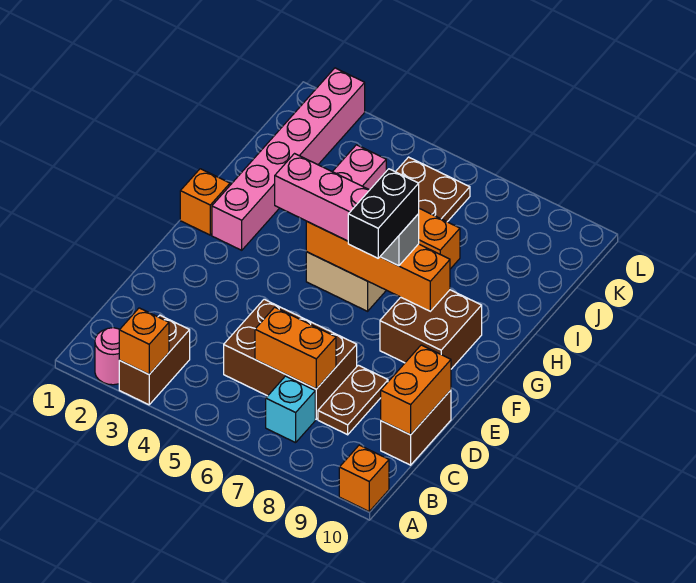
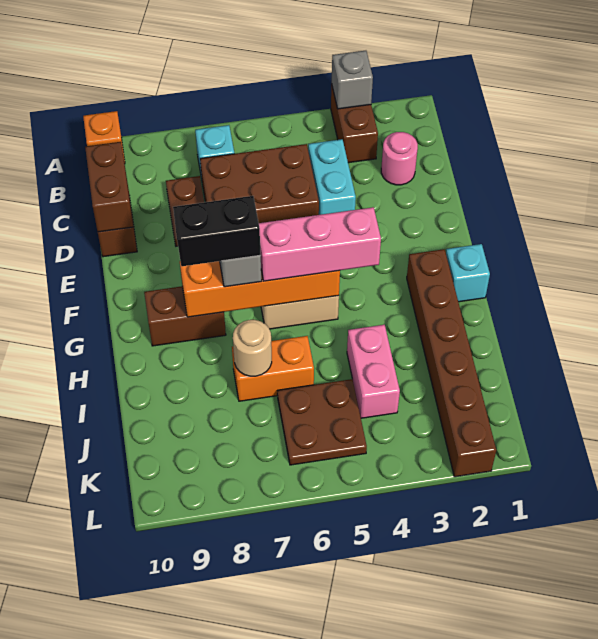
pink round brick A2 level 1 -> pink round brick C2 level 1
orange brick A3 level 2 -> grey brick A3 level 2
none -> cyan brick C4:D4 level 1
orange brick C6:C7 level 2 -> none
orange brick C10:D10 level 2 -> brown brick C10:D10 level 2
black brick F7:G7 level 4 -> black brick G7:G8 level 4
brown brick F8:G9 level 1 -> brown brick G8:G9 level 1
orange brick G1 level 1 -> cyan brick G1 level 1
pink brick G2:L2 level 1 -> brown brick G2:L2 level 1
none -> tan round brick I7 level 2

